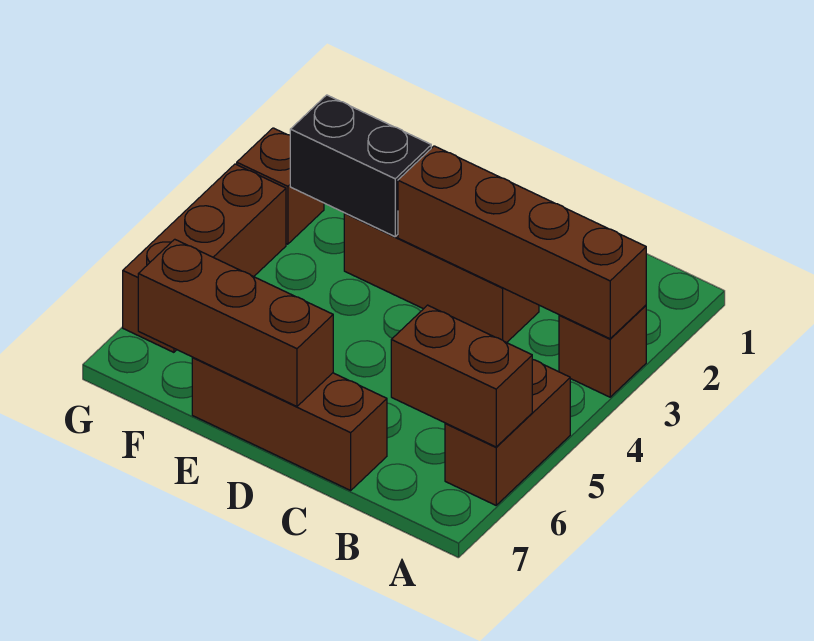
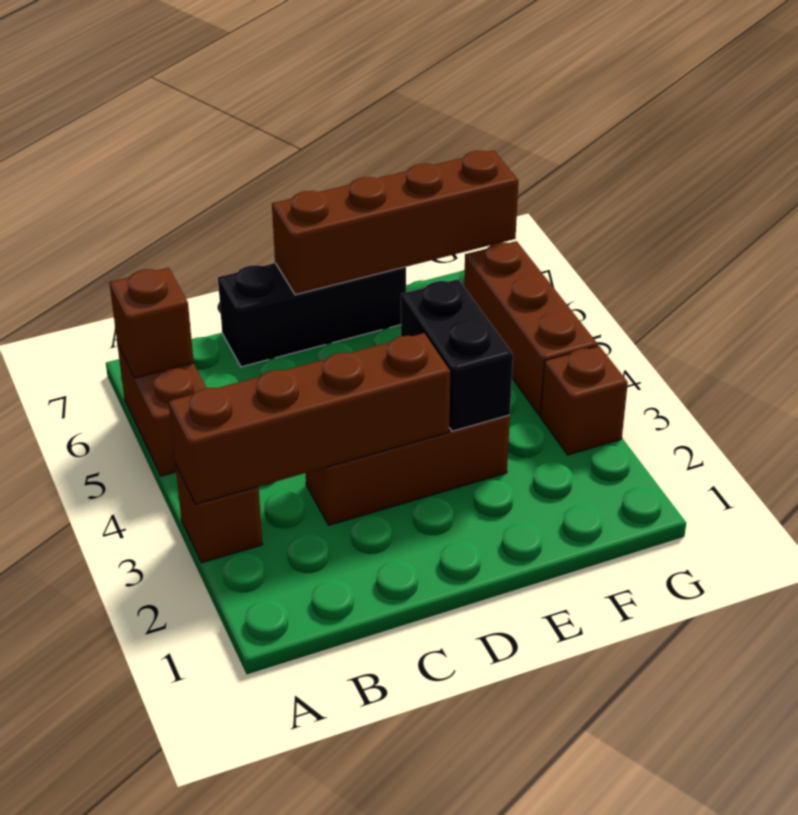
brown brick A6:B6 level 2 -> brown brick A6 level 2
brown brick C7:E7 level 1 -> black brick C7:E7 level 1
brown brick D7:F7 level 2 -> brown brick D7:G7 level 2
black brick E3:F3 level 2 -> black brick E3:E4 level 2

